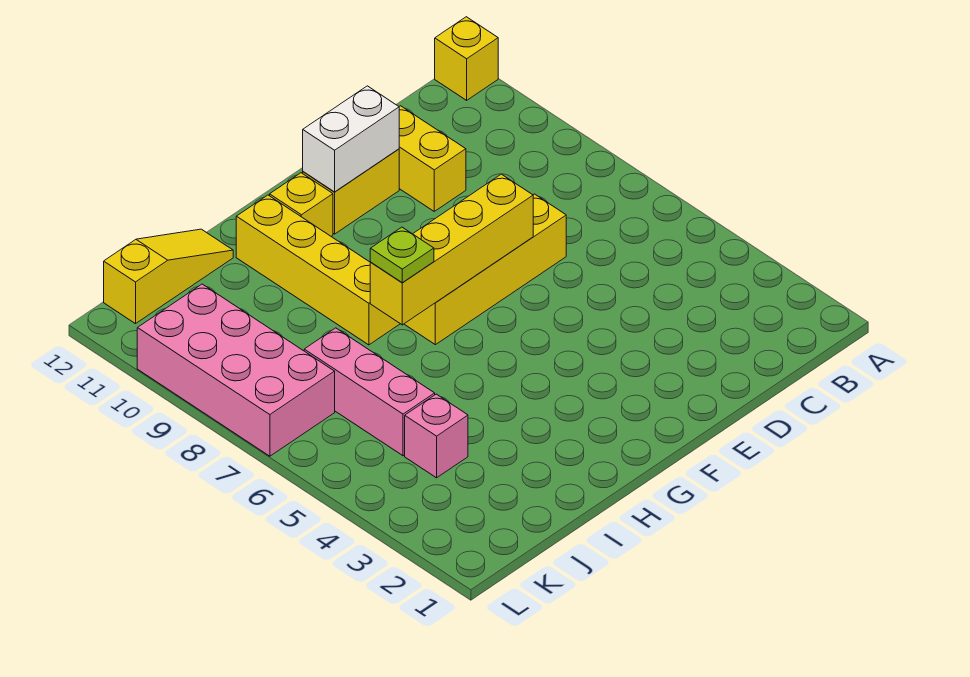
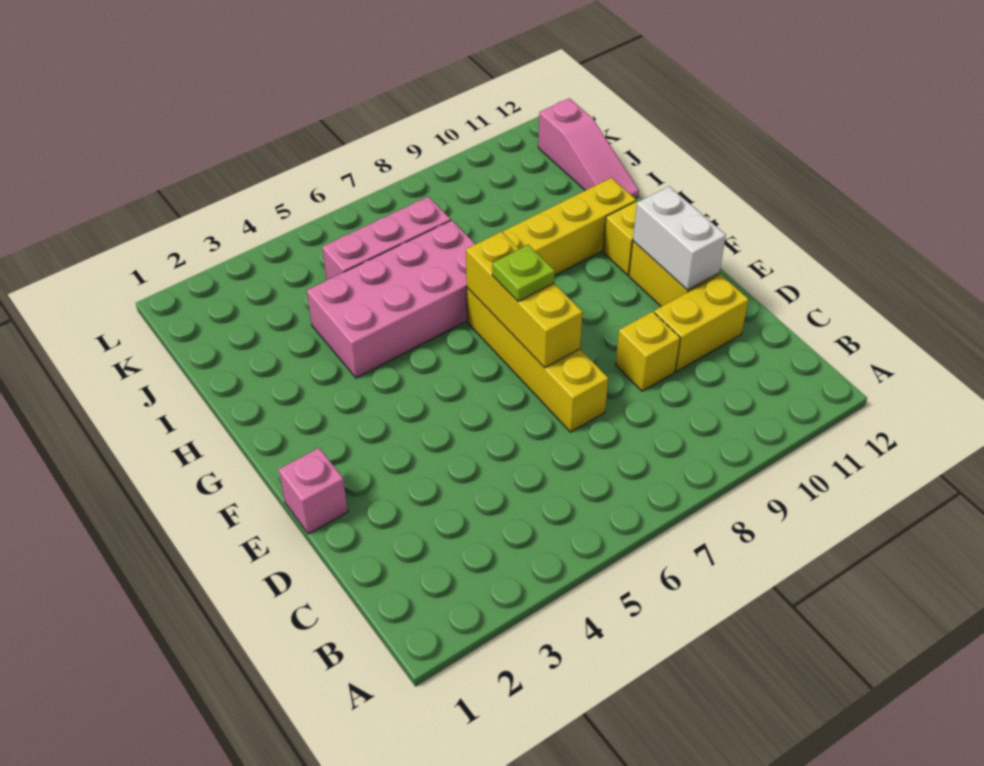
yellow brick A12 level 1 -> yellow brick D9 level 1
yellow brick E7:H7 level 2 -> yellow brick E7:G7 level 2
lime plate H7 level 3 -> lime plate F7 level 3
yellow slope I12:K12 level 1 top K -> pink slope I12:K12 level 1 top K
pink brick J4 level 1 -> pink brick E1 level 1
pink brick K7:L10 level 1 -> pink brick H4:I7 level 1

